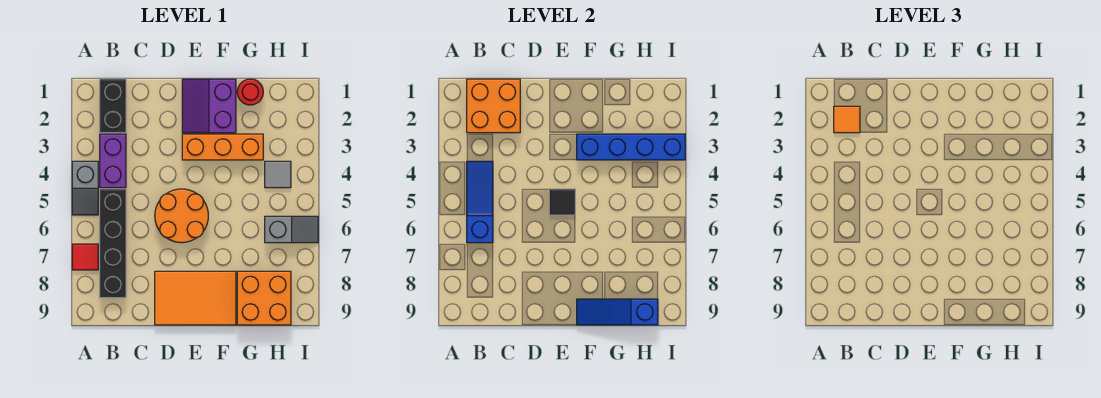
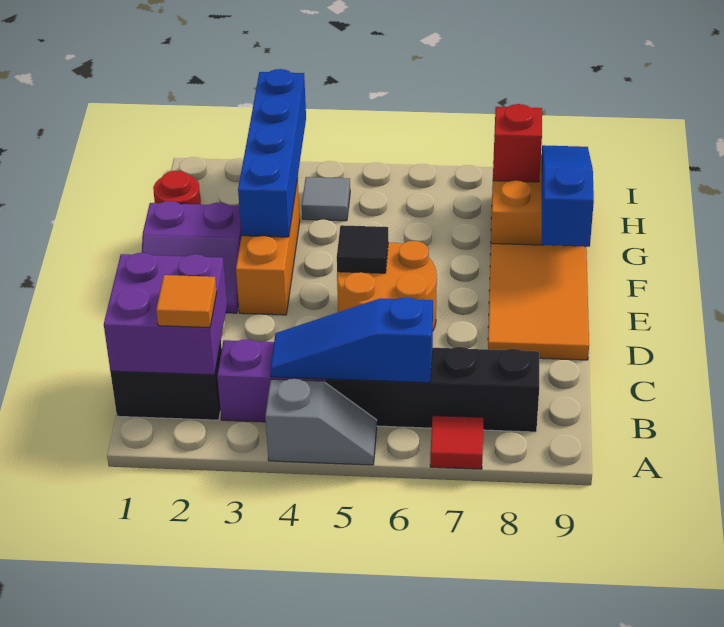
orange brick B1:C2 level 2 -> purple brick B1:C2 level 2
blue slope F9:H9 level 2 top H -> blue slope F9:H9 level 2 top F
grey slope H6:I6 level 1 top H -> none
none -> red brick H8 level 2

